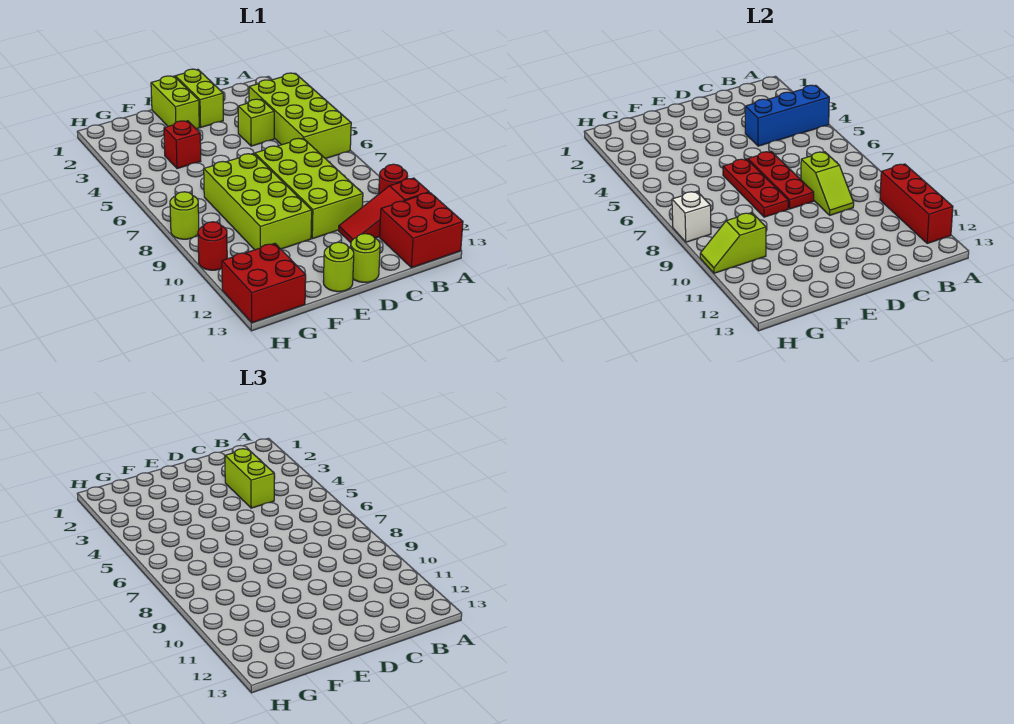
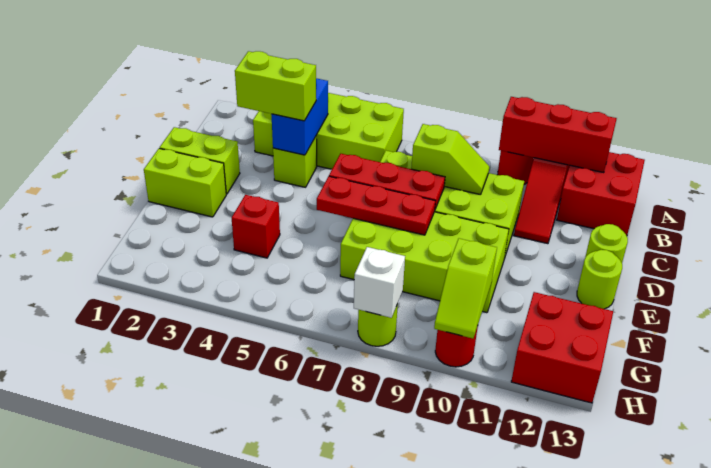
blue brick A4:C4 level 2 -> blue brick B4:C4 level 2

